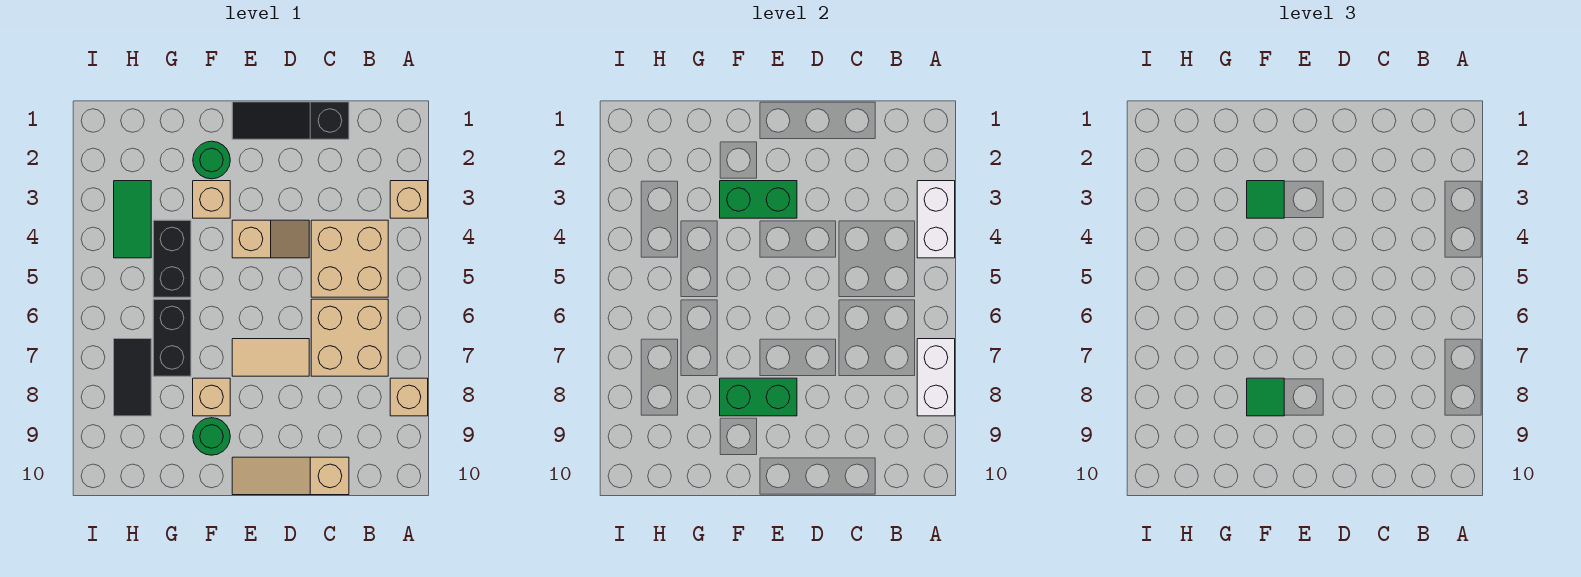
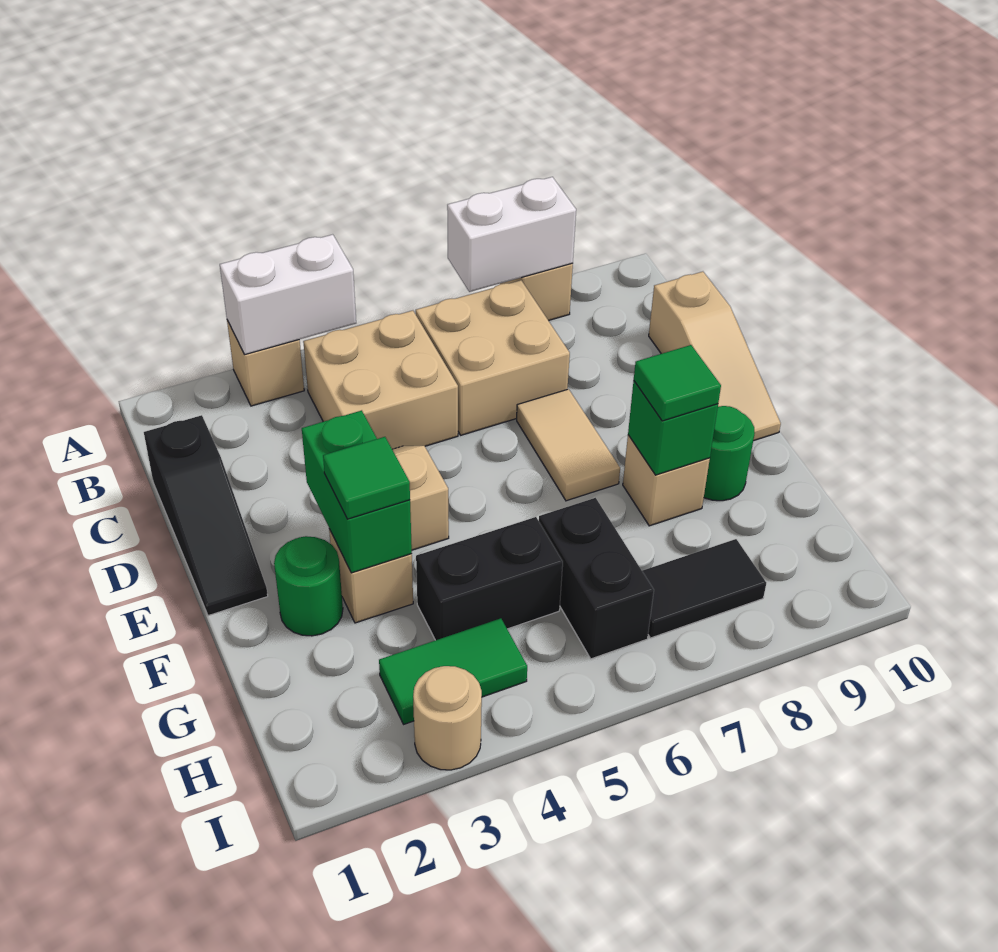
green brick E8:F8 level 2 -> green brick F8 level 2
black brick G6:G7 level 1 -> black brick G6:H6 level 1
none -> tan round brick I3 level 1

